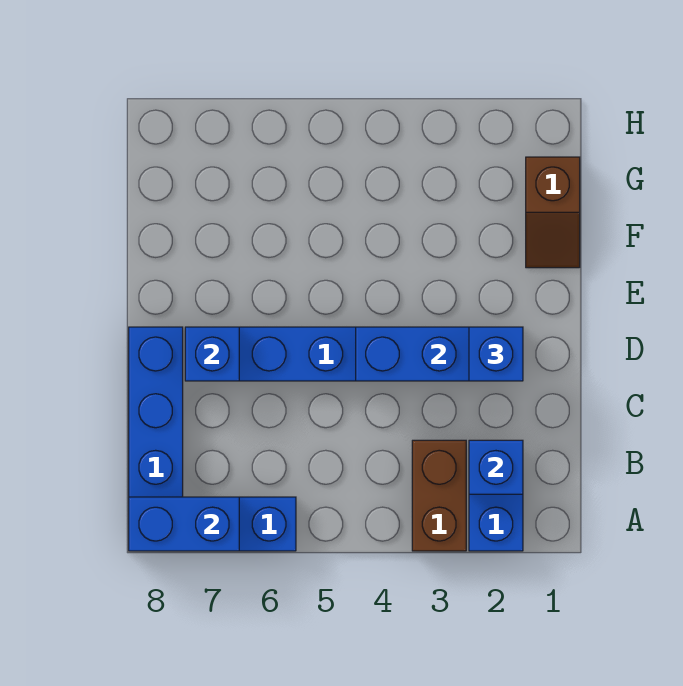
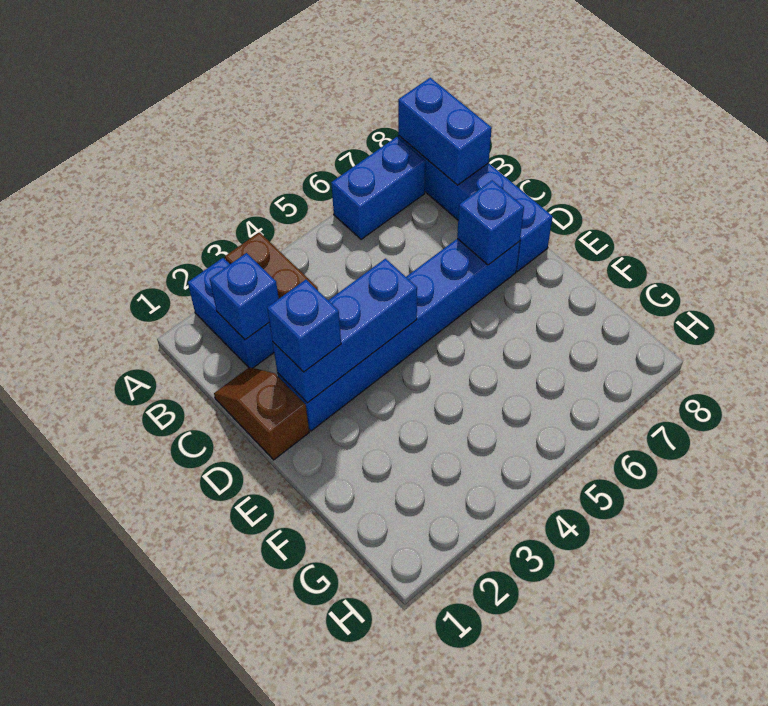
blue brick A7:A8 level 2 -> blue brick A8:B8 level 2
brown slope F1:G1 level 1 top G -> brown slope C1:D1 level 1 top D

